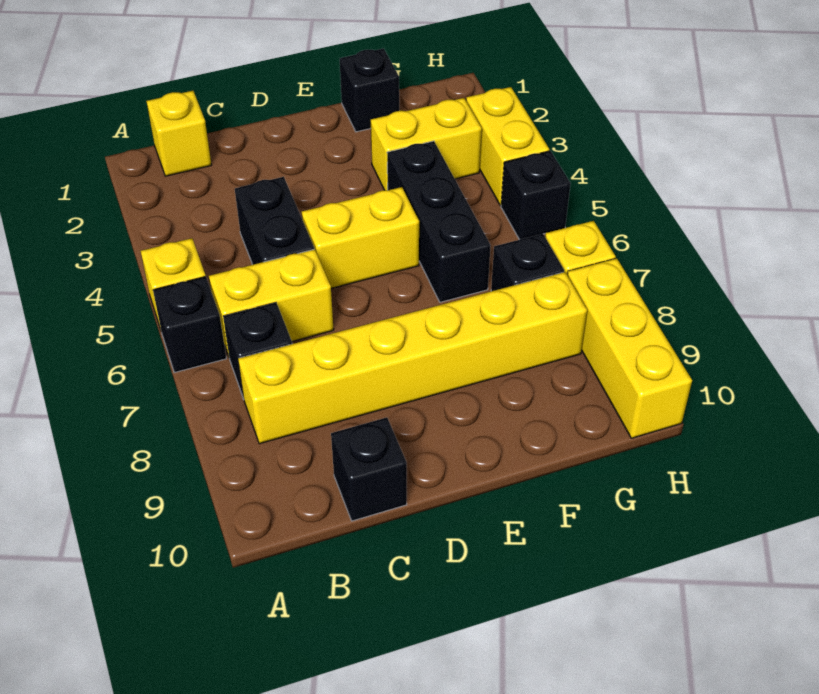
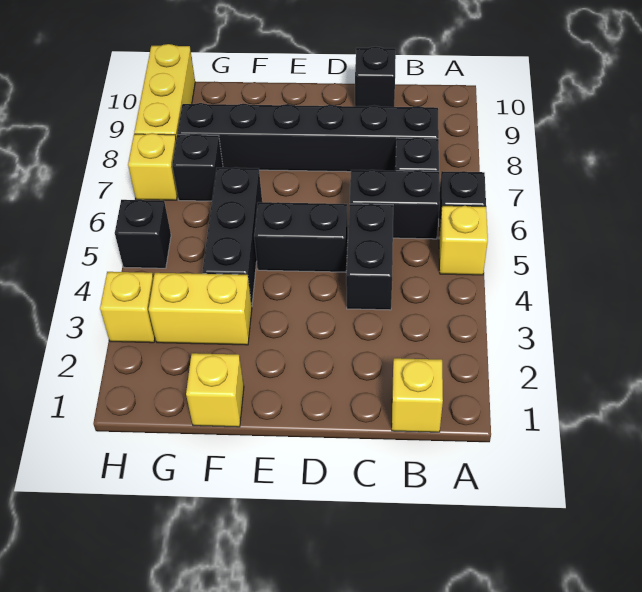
yellow brick B6:C6 level 1 -> black brick B6:C6 level 1
yellow brick B8:G8 level 1 -> black brick B8:G8 level 1
yellow brick D5:E5 level 1 -> black brick D5:E5 level 1
black brick F1 level 1 -> yellow brick F1 level 1
yellow brick H3:H4 level 1 -> yellow brick H3 level 1

